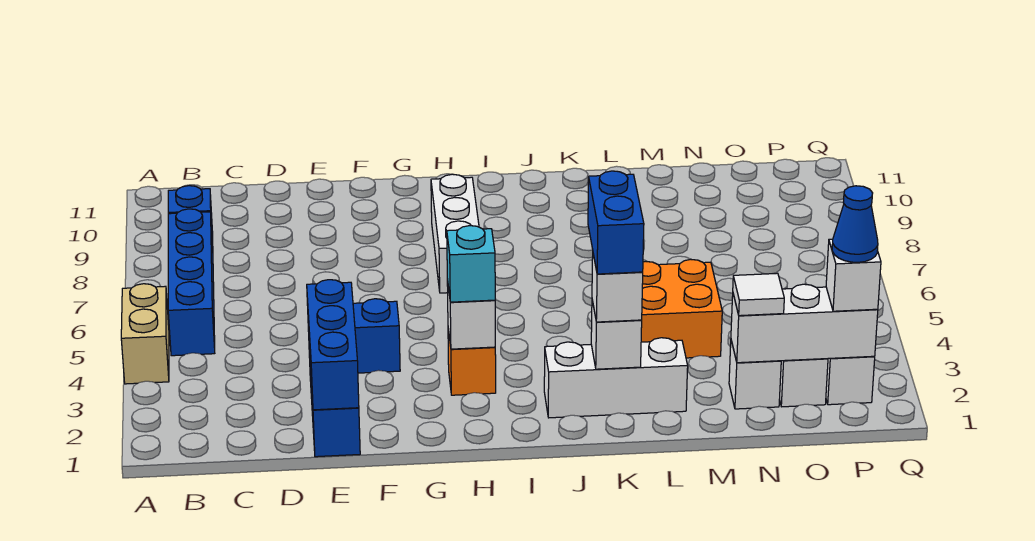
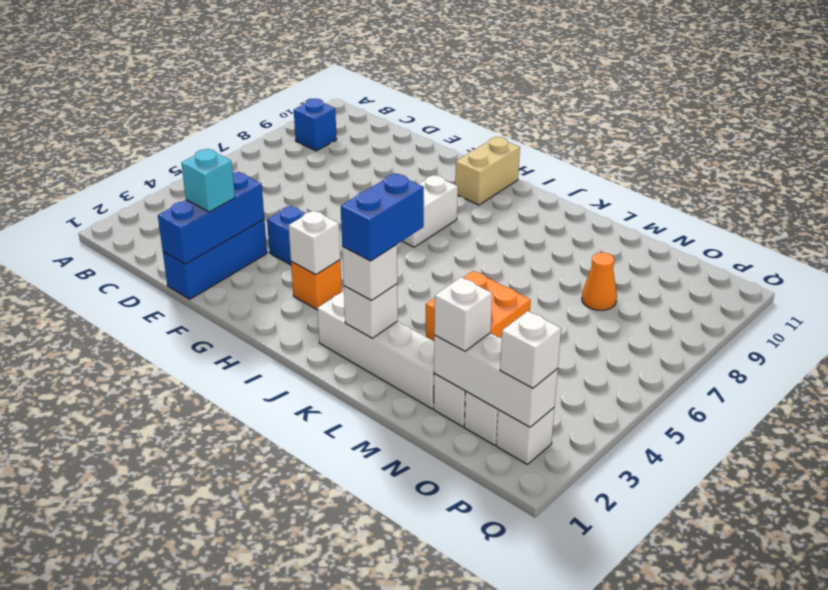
tan brick A4:A5 level 1 -> tan brick H10:H11 level 1
blue brick B5:B8 level 1 -> none
cyan brick H3 level 3 -> cyan brick E2 level 3
white brick H7:H9 level 1 -> white brick H7:H8 level 1
white brick J2:L2 level 1 -> white brick J2:M2 level 1
white tile N2 level 3 -> white brick N2 level 3
none -> orange cone N8 level 1
blue cone P2 level 4 -> none

